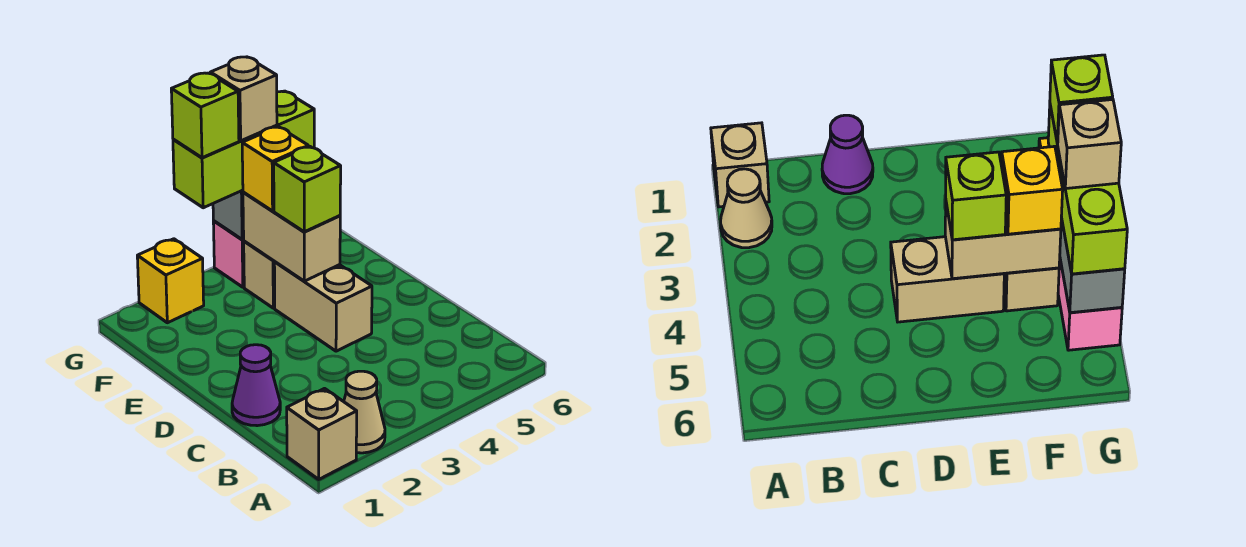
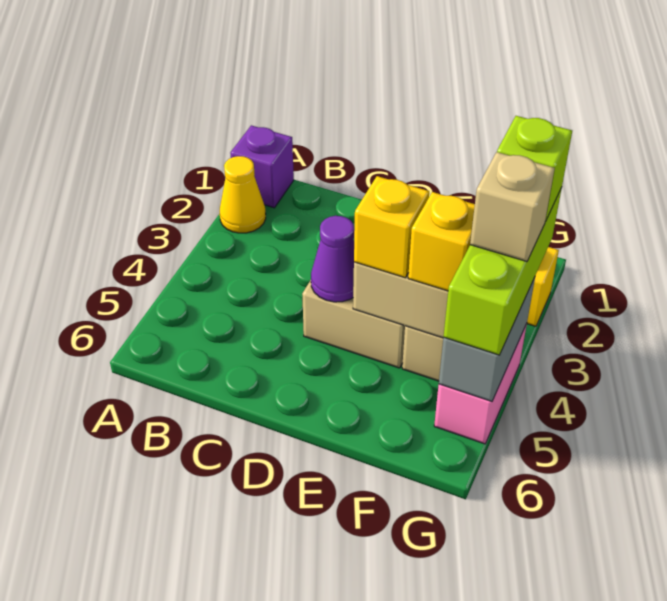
tan brick A1 level 1 -> purple brick A1 level 1
tan cone A2 level 1 -> yellow cone A2 level 1
purple cone C1 level 1 -> purple cone D4 level 2
lime brick E4 level 3 -> yellow brick E4 level 3

